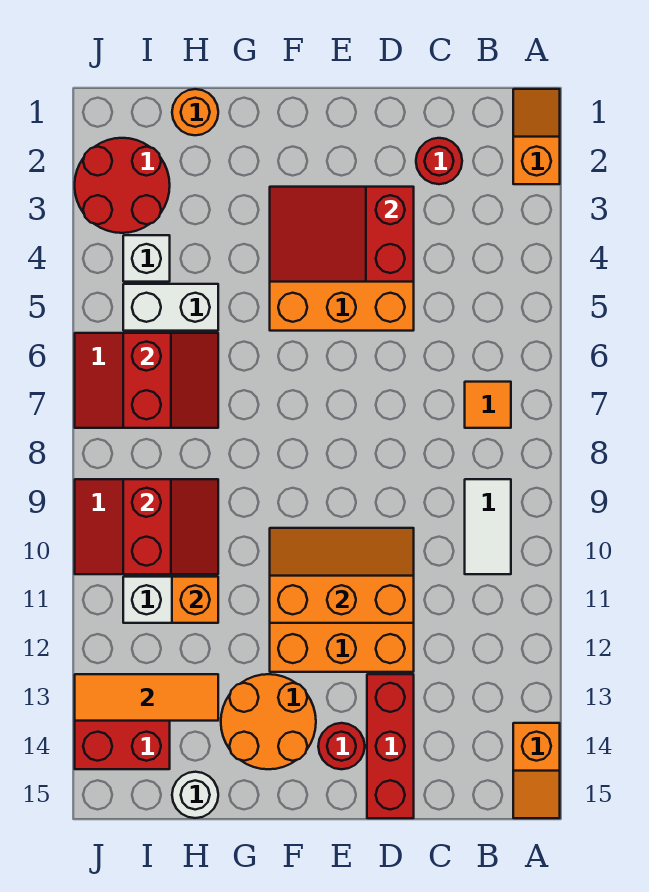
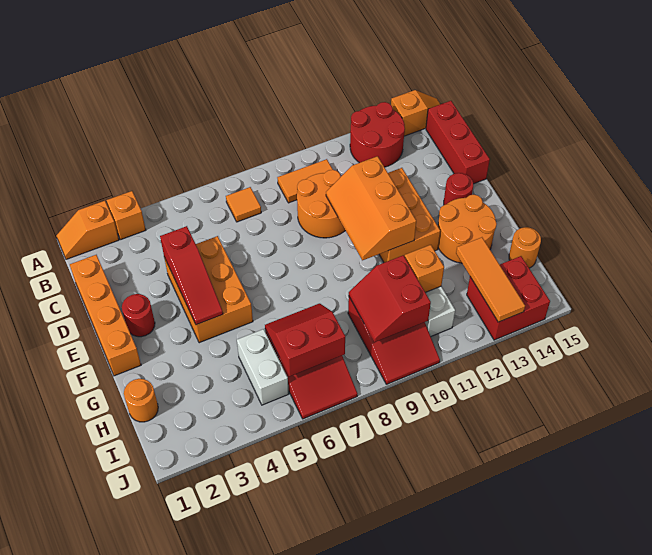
none -> orange brick A3 level 1
white tile B9:B10 level 1 -> orange tile B9:B10 level 1
none -> orange brick C1:F1 level 1
red round brick C2 level 1 -> red round brick E2 level 1
none -> orange round brick C9:D10 level 1
red slope D3:F4 level 2 top D -> red slope D4:F4 level 2 top D
red brick D13:D15 level 1 -> red brick B15:D15 level 1
red slope H9:I10 level 2 top I -> red slope H9:I10 level 2 top 10
white round brick H15 level 1 -> orange round brick H15 level 1
red round brick I2:J3 level 1 -> red round brick A12:B13 level 1
white brick I4 level 1 -> none

